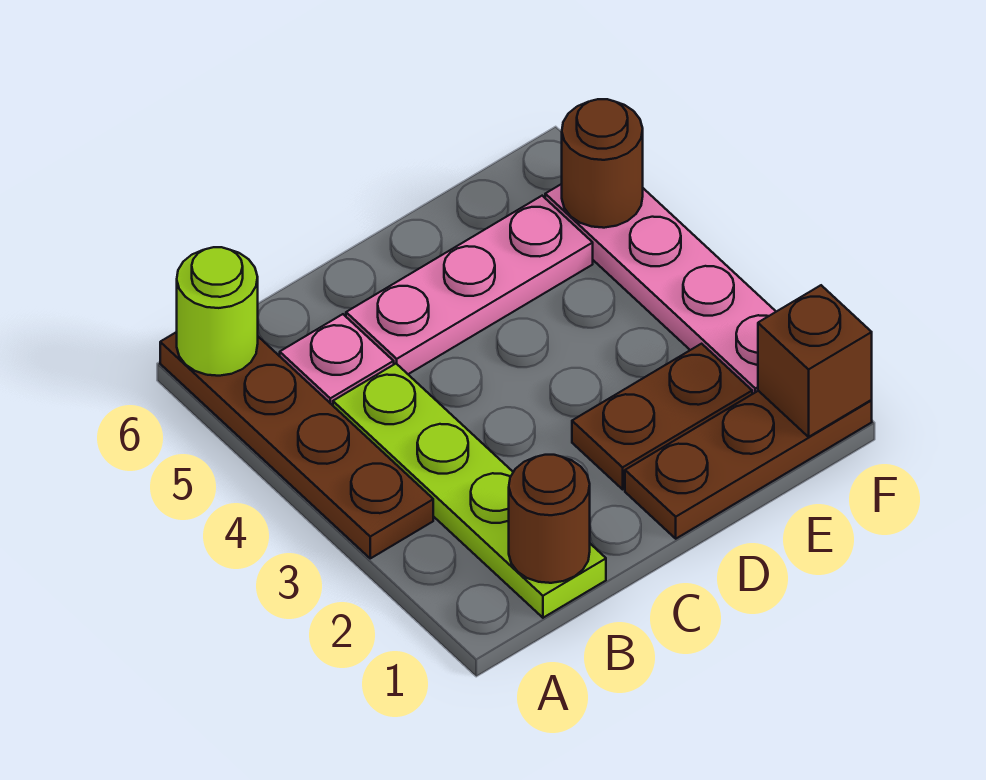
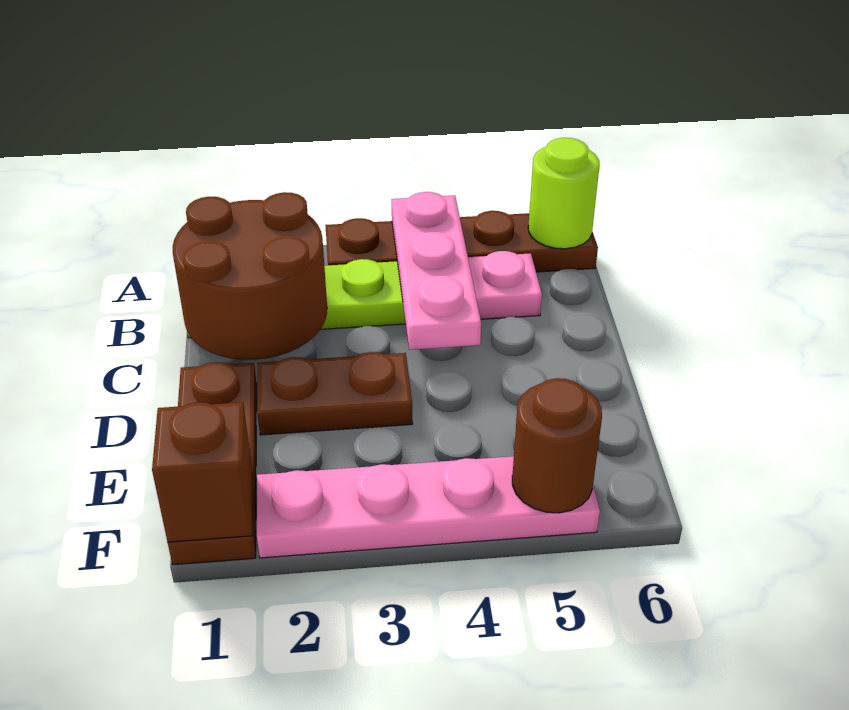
brown round brick B1 level 2 -> brown round brick B1:C2 level 2
pink plate C5:E5 level 1 -> pink plate A4:C4 level 2
brown plate D2:E2 level 1 -> brown plate D2:D3 level 1

